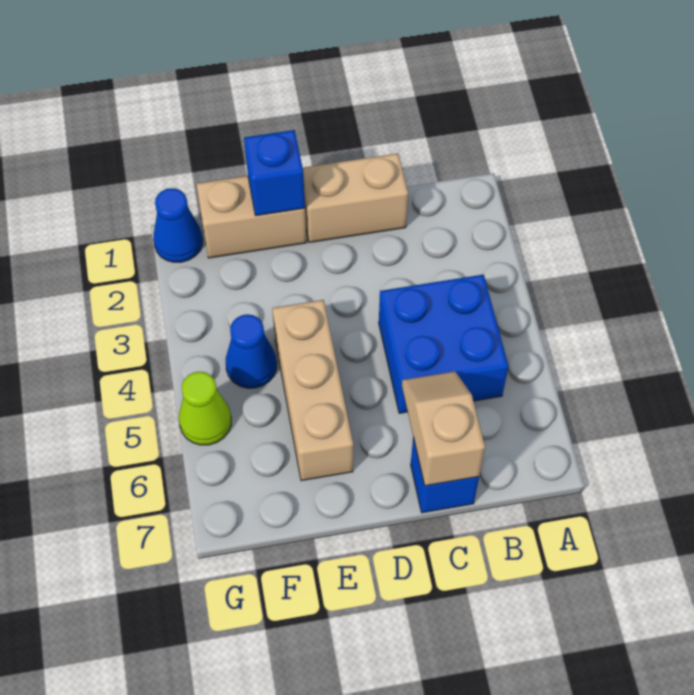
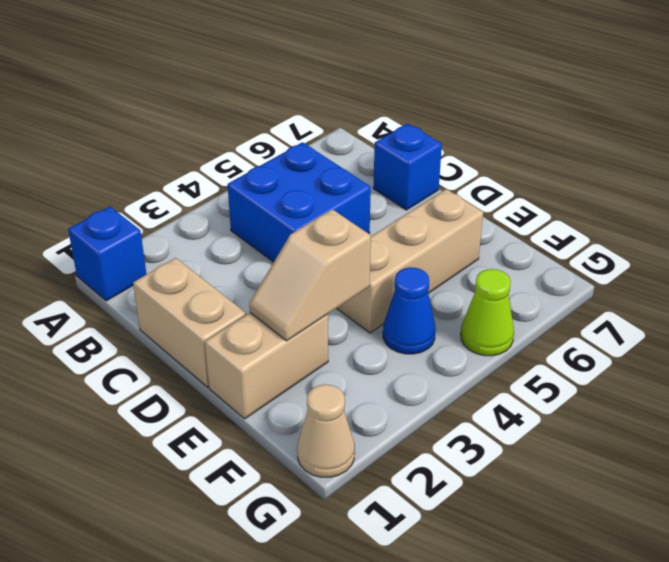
tan slope C6:C7 level 2 top 7 -> tan slope E2:E3 level 2 top 3
tan brick E1:F1 level 1 -> tan brick E1:E2 level 1
blue brick E1 level 2 -> blue brick A1 level 1
blue cone G1 level 1 -> tan cone G1 level 1

